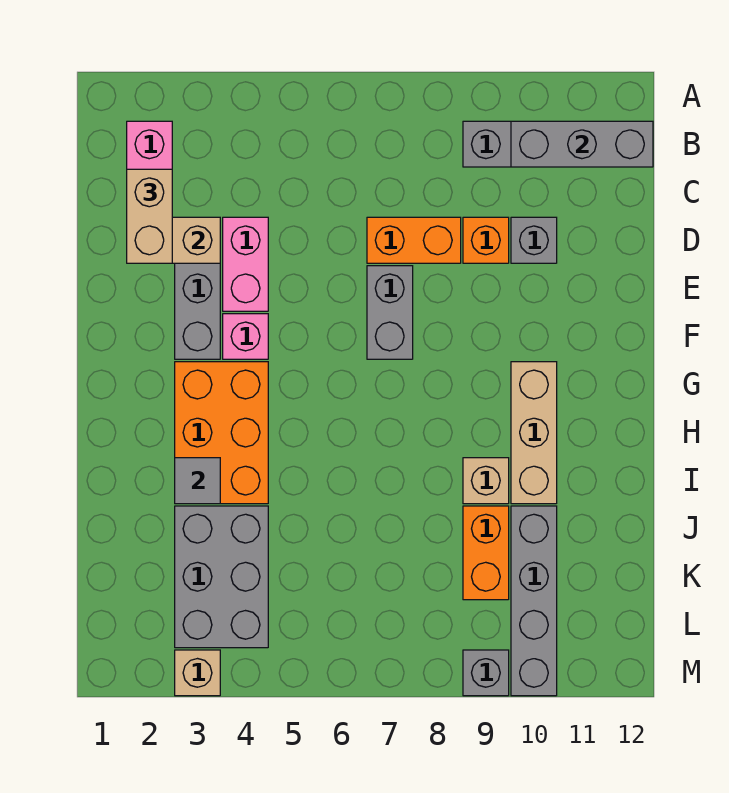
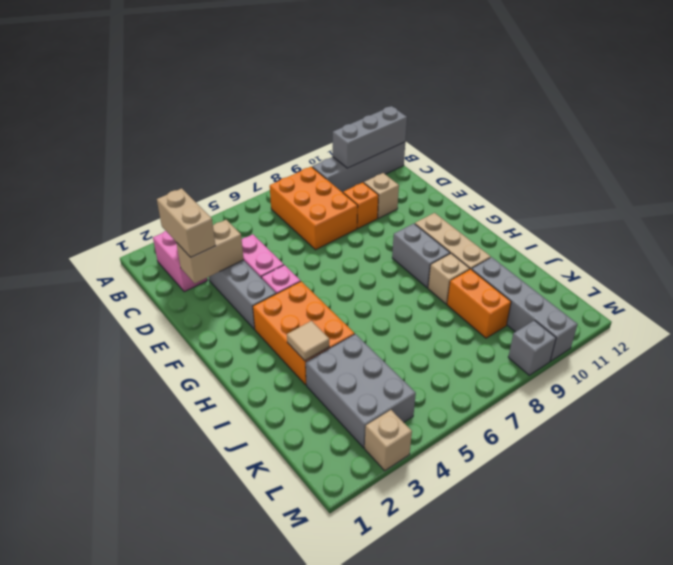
orange brick D7:D8 level 1 -> orange brick B7:D8 level 1
grey brick D10 level 1 -> tan brick D10 level 1
grey brick E7:F7 level 1 -> grey brick G9:H9 level 1
grey tile I3 level 2 -> tan tile I3 level 2

